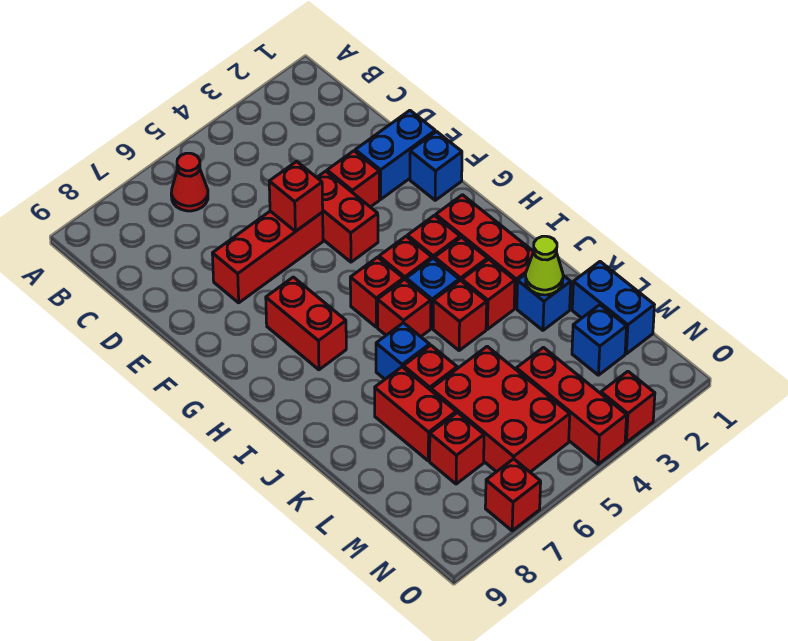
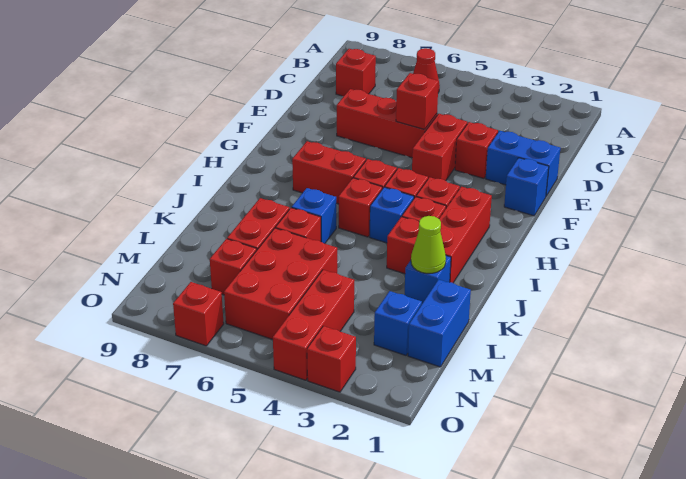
red brick G7:H7 level 1 -> red brick H6:H7 level 1
red brick J4 level 1 -> red brick C8 level 1

